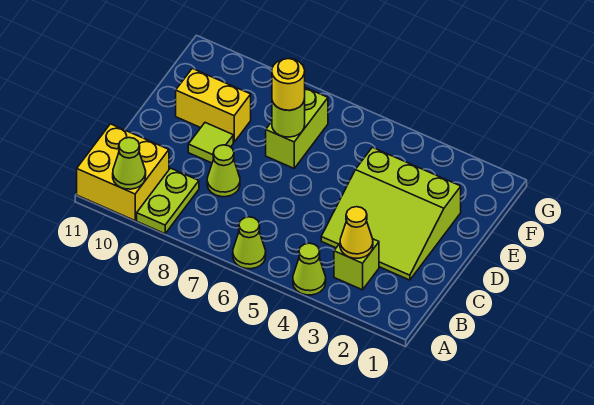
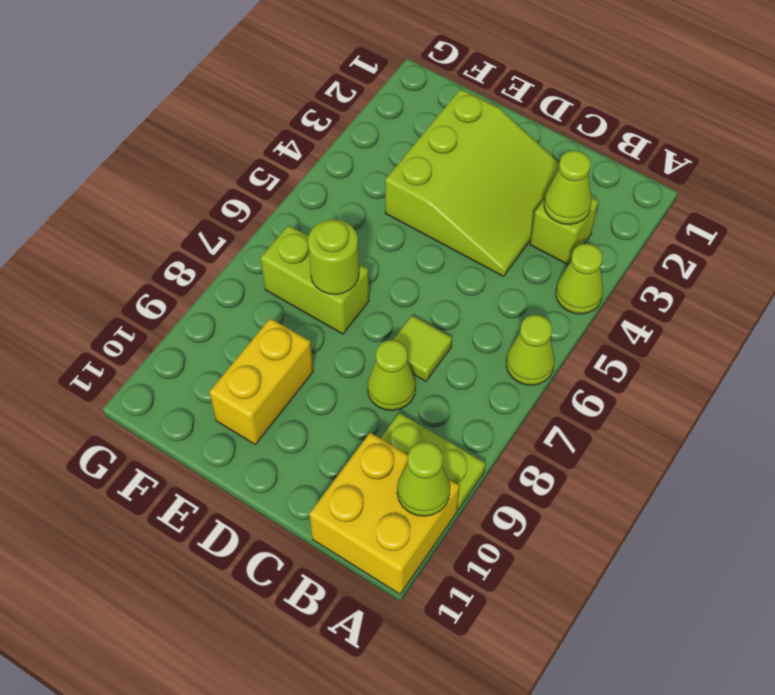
yellow cone B3 level 2 -> lime cone B3 level 2
lime tile D9 level 1 -> lime tile C7 level 1
yellow round brick E7 level 3 -> none

